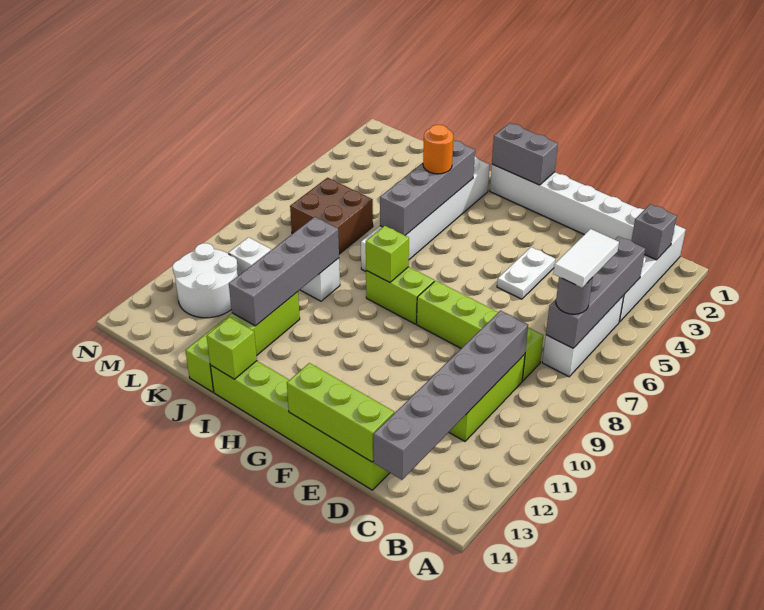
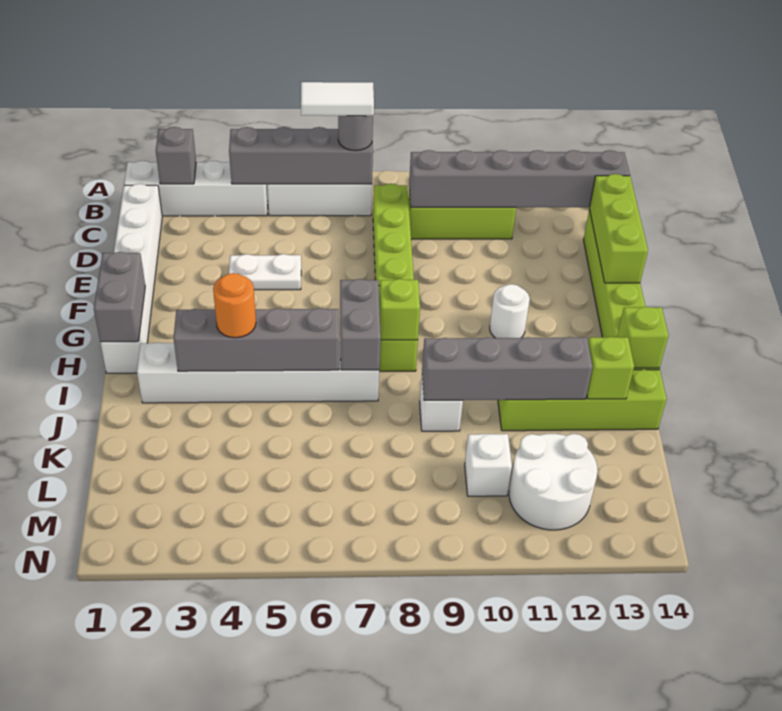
none -> white round brick G11 level 1
none -> grey brick H7:I7 level 2
none -> lime brick J13 level 2
brown brick K6:L7 level 1 -> none

